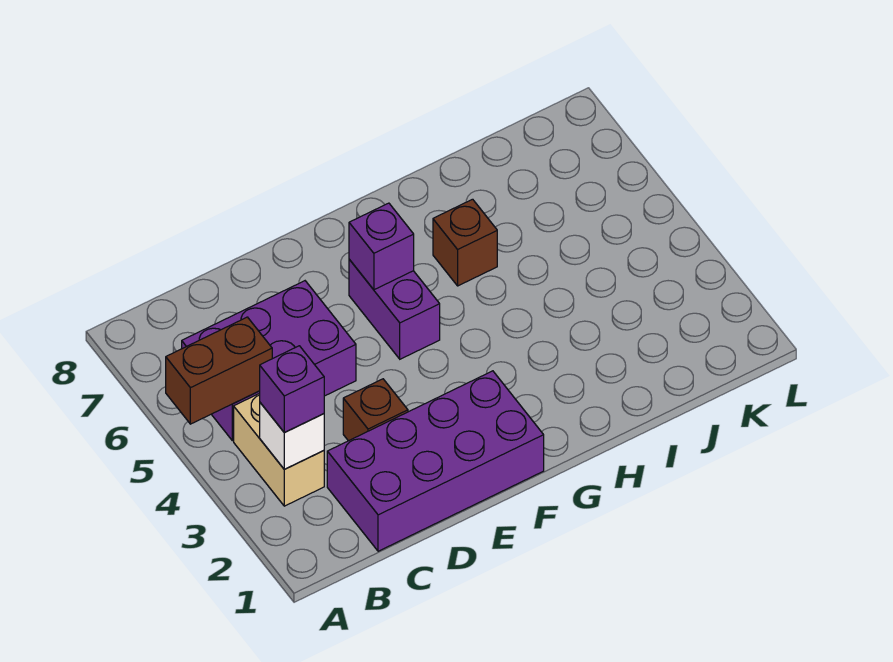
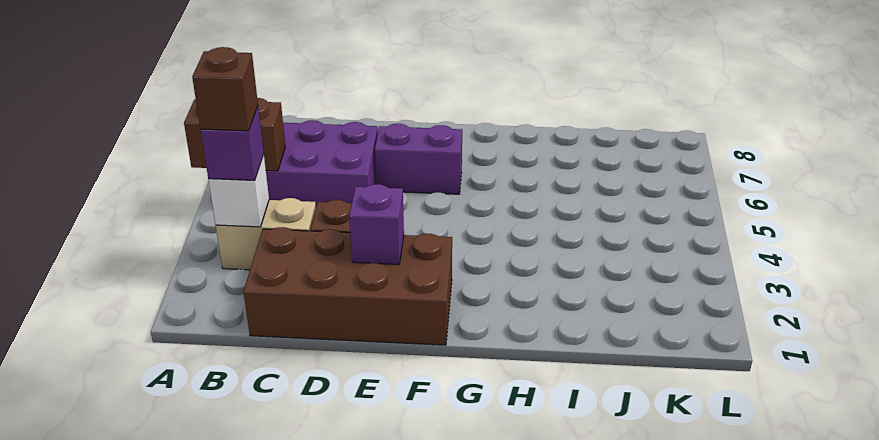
tan brick B3:B4 level 1 -> tan brick B3:C3 level 1
purple brick C1:F2 level 1 -> brown brick C1:F2 level 1
purple brick F5:F6 level 1 -> purple brick E6:F6 level 1
purple brick F6 level 2 -> purple brick E2 level 2
brown brick H6 level 1 -> brown brick B3 level 4

